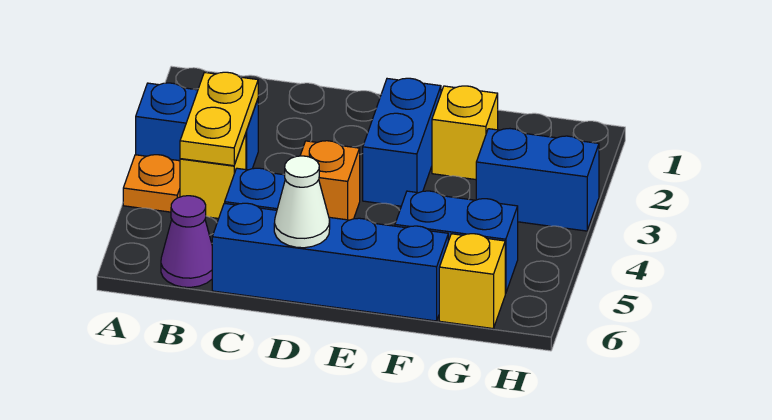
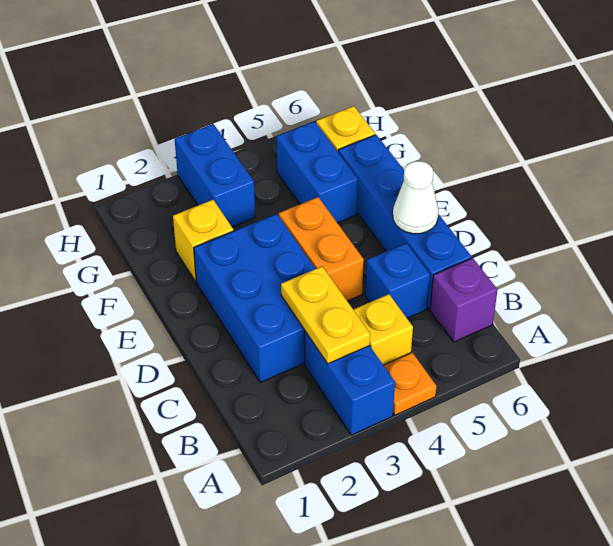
yellow plate B3:B4 level 2 -> yellow plate B3:C3 level 2
purple cone B6 level 1 -> purple brick B6 level 1
orange brick D4 level 1 -> orange brick D4:E4 level 1
blue brick E2:E3 level 1 -> blue brick C2:E3 level 1

